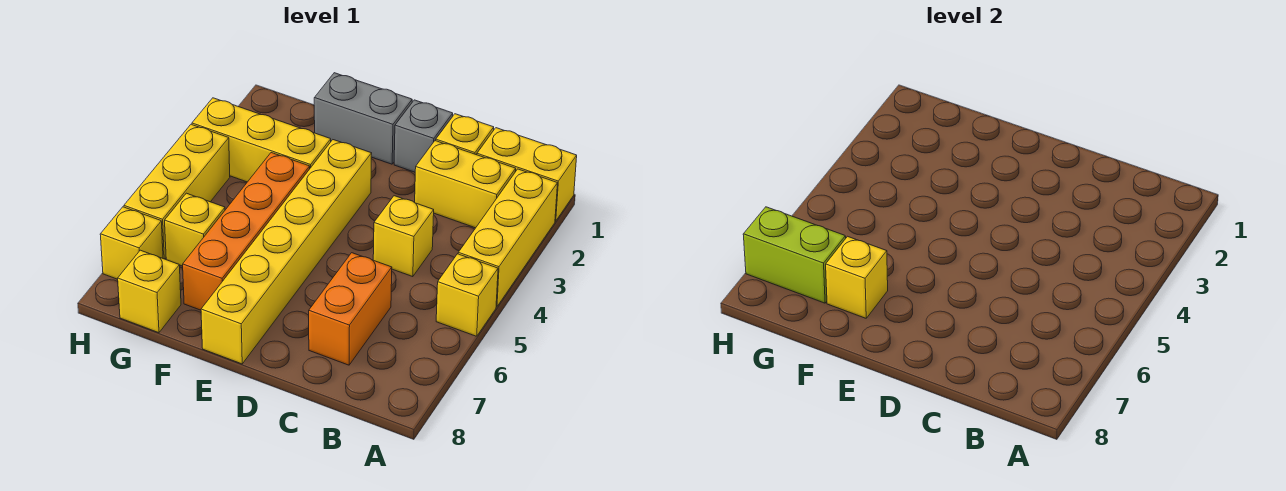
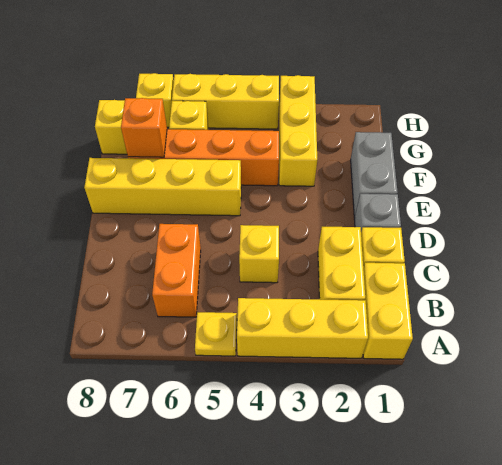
yellow brick A5 level 1 -> yellow plate A5 level 1
orange brick C6:C7 level 1 -> orange brick B6:C6 level 1
yellow brick E3:E8 level 1 -> yellow brick E5:E8 level 1
yellow brick F7 level 2 -> orange brick F7 level 2
lime brick G7:H7 level 2 -> none

